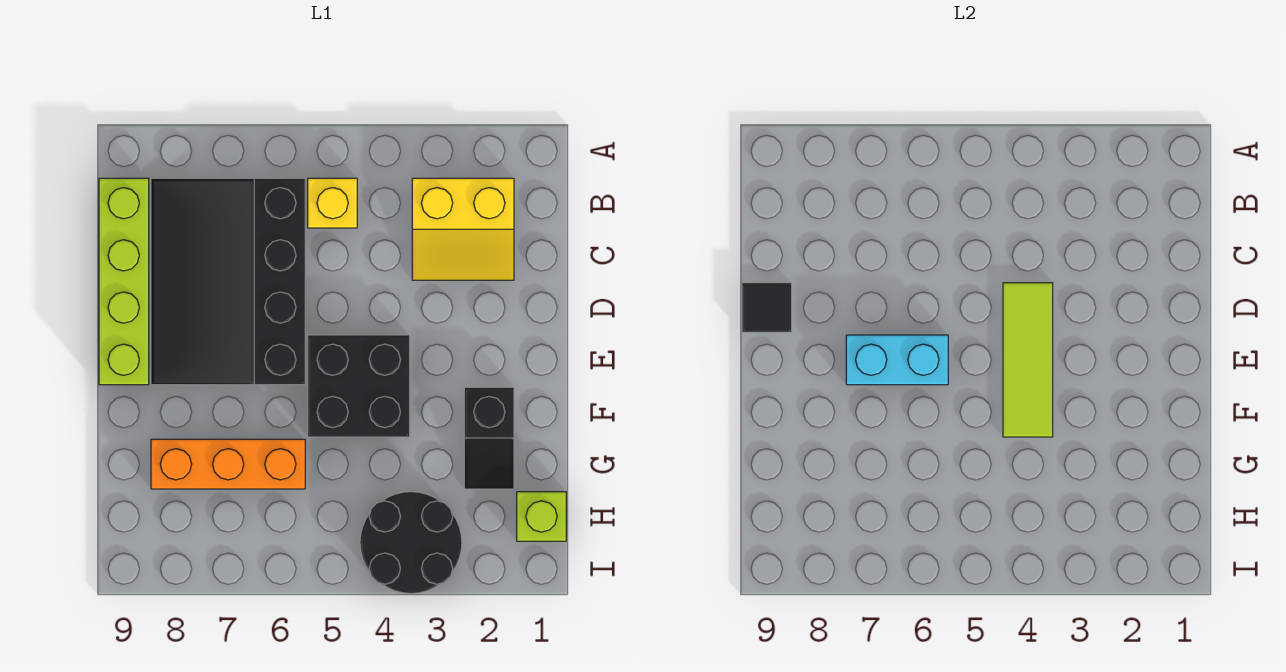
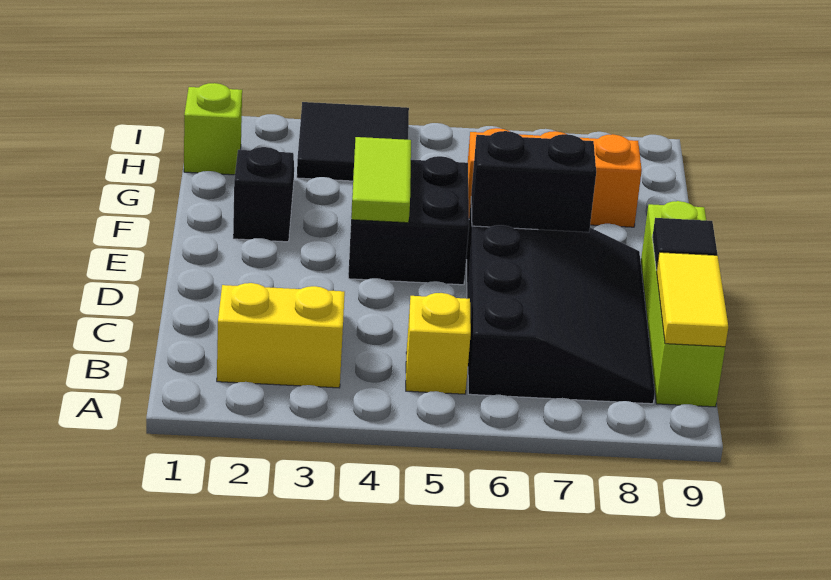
none -> yellow tile B9:C9 level 2
lime tile D4:F4 level 2 -> lime tile E4:F4 level 2
cyan brick E6:E7 level 2 -> black brick E6:E7 level 2
black round brick H3:I4 level 1 -> black tile H3:I4 level 1

